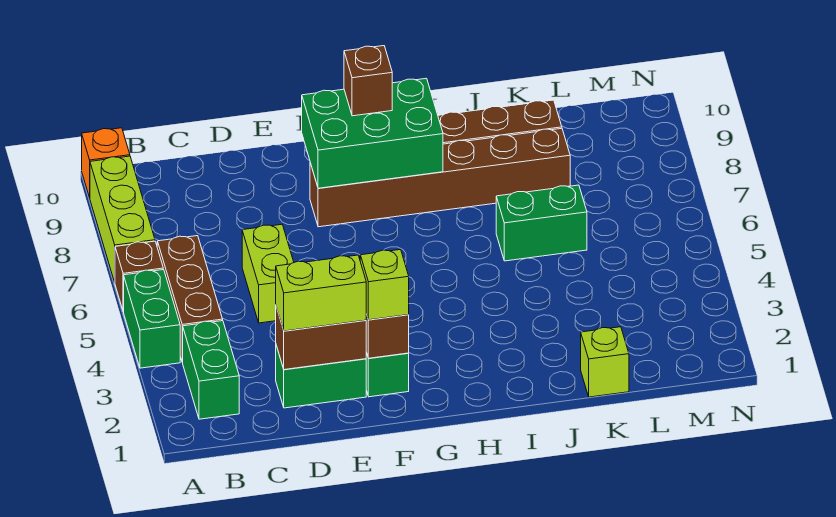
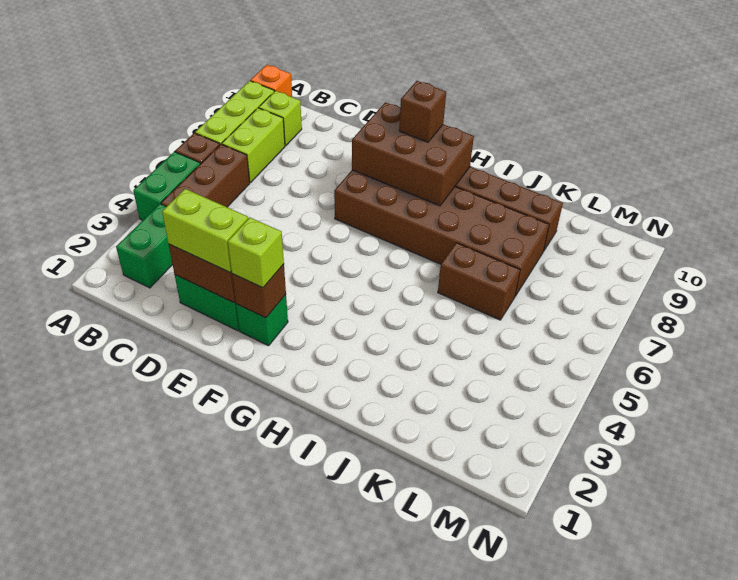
lime brick D5:D6 level 1 -> lime brick B7:B8 level 1
brown brick F8:K8 level 1 -> brown brick F7:K8 level 1
green brick F8:H9 level 2 -> brown brick F8:H9 level 2
green brick J6:K6 level 1 -> brown brick J6:K6 level 1
lime brick K1 level 1 -> lime brick B9 level 1

